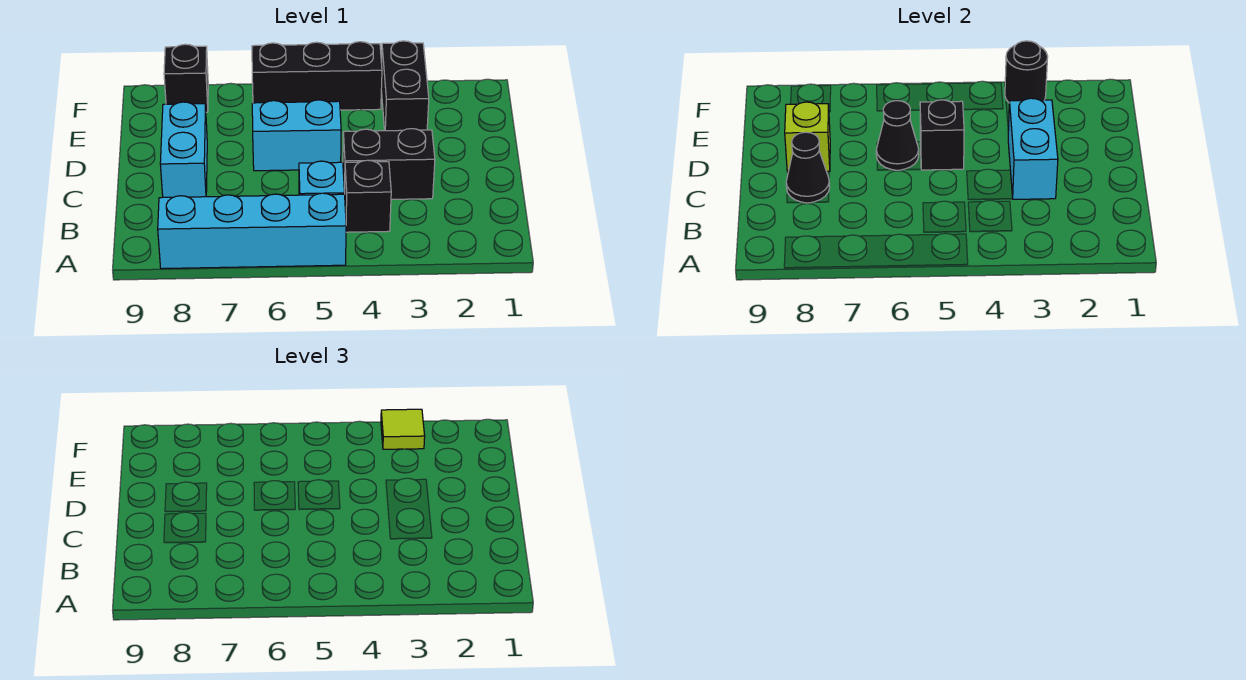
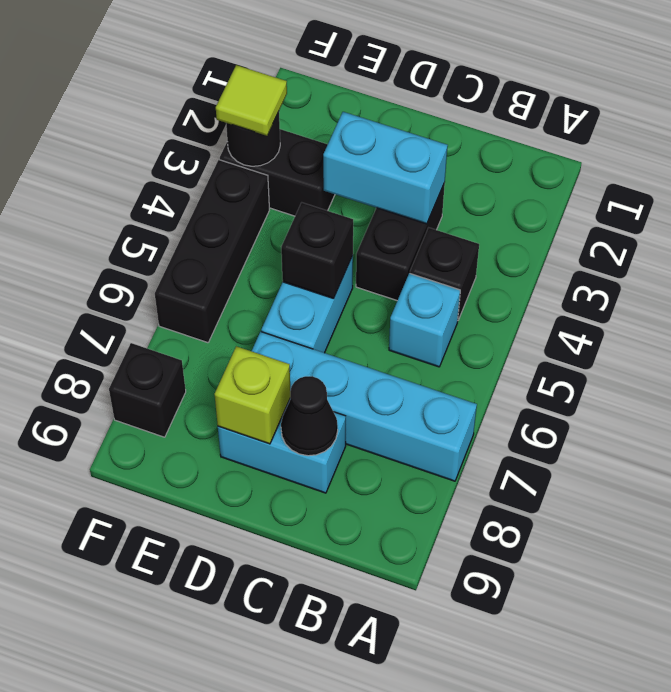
cyan brick A5:A8 level 1 -> cyan brick A7:D7 level 1
black cone D6 level 2 -> none

